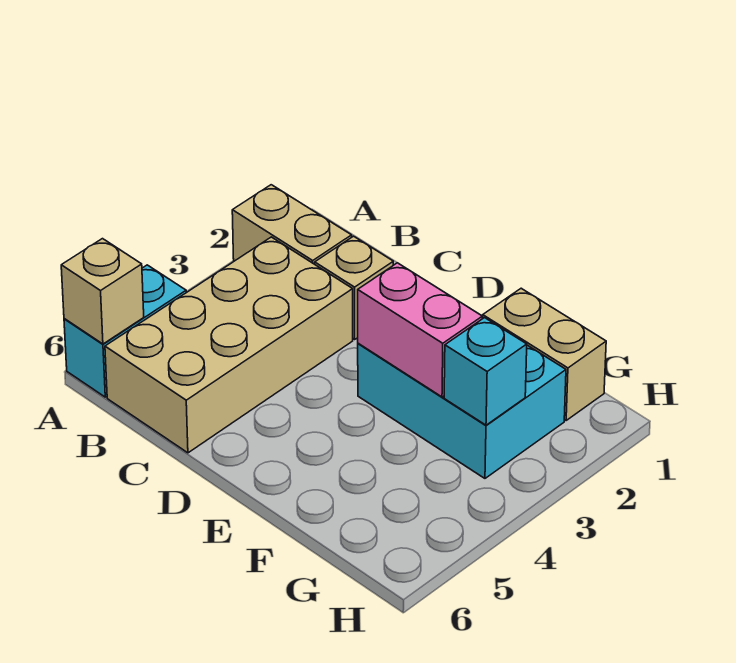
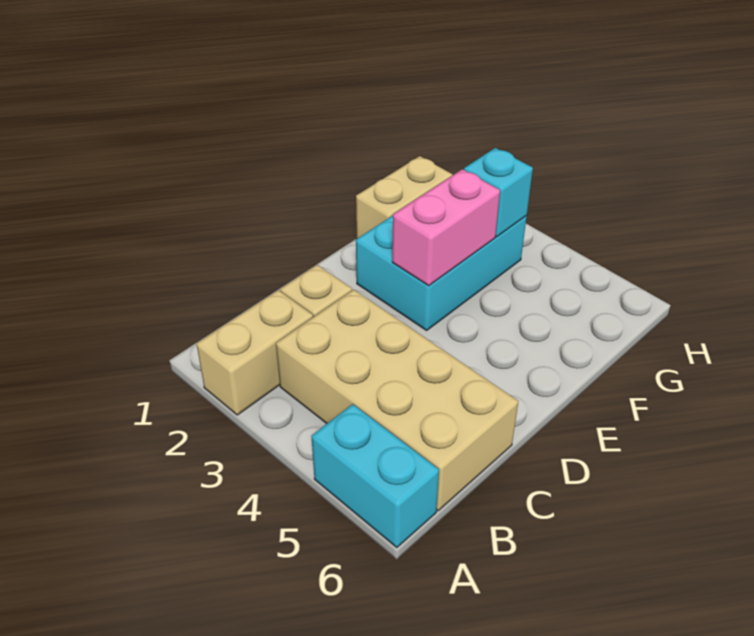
tan brick A6 level 2 -> none

